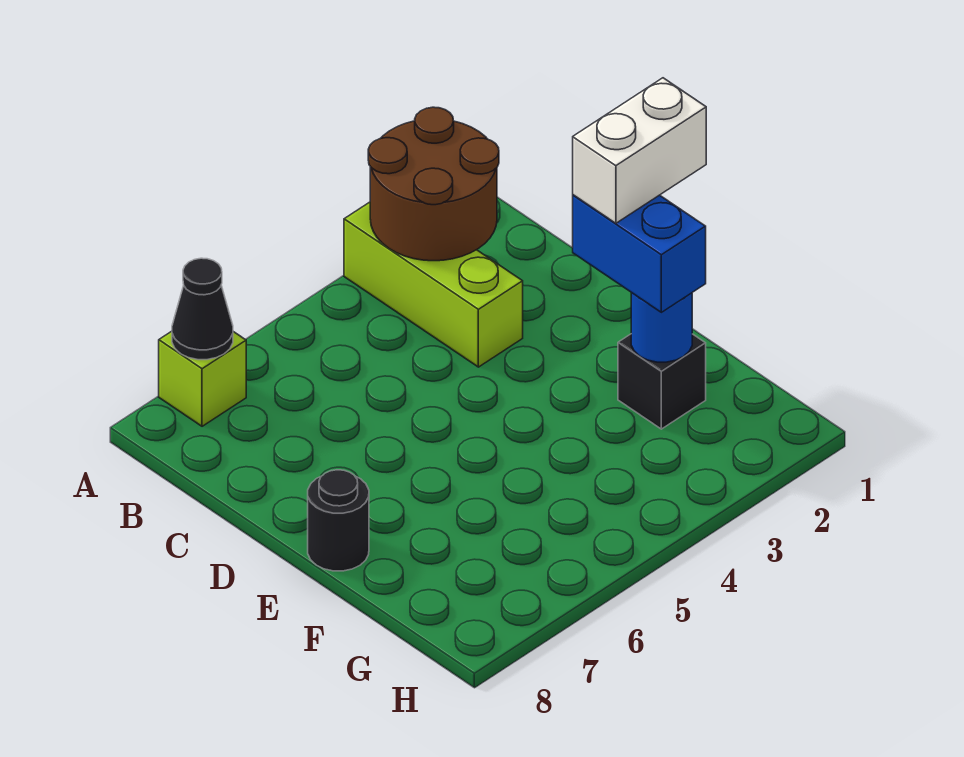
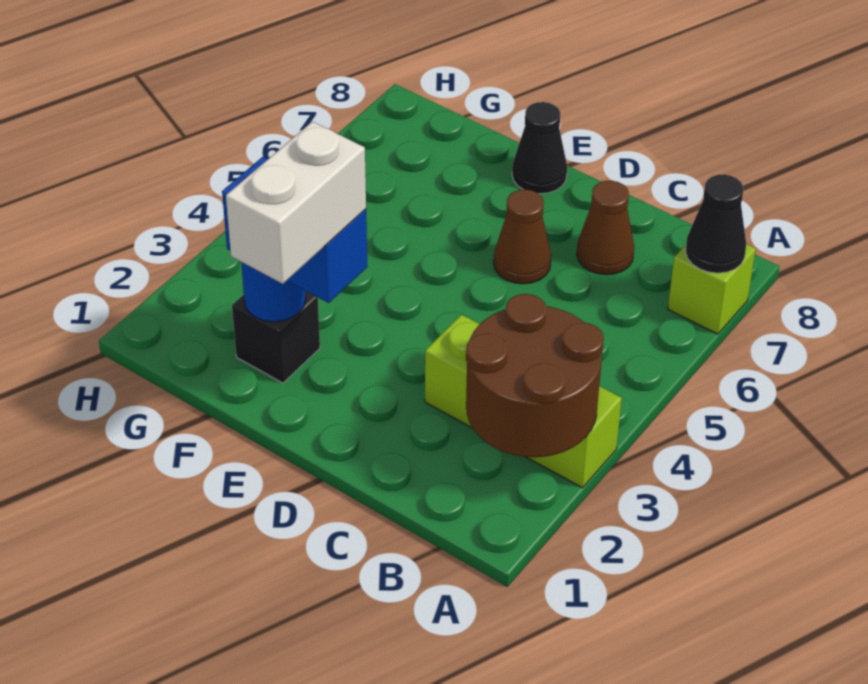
none -> brown cone C7 level 1
none -> brown cone D6 level 1
black round brick E8 level 1 -> black cone E8 level 1

